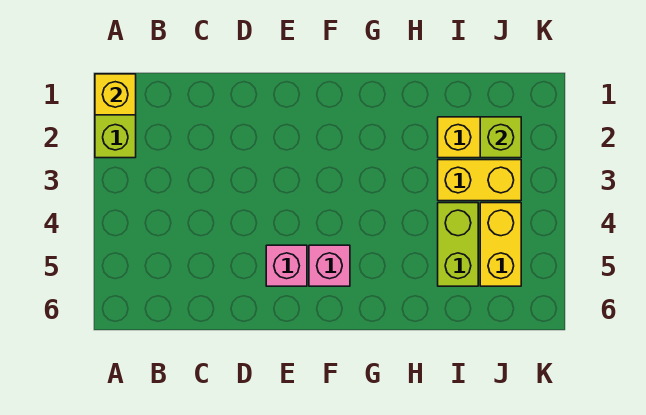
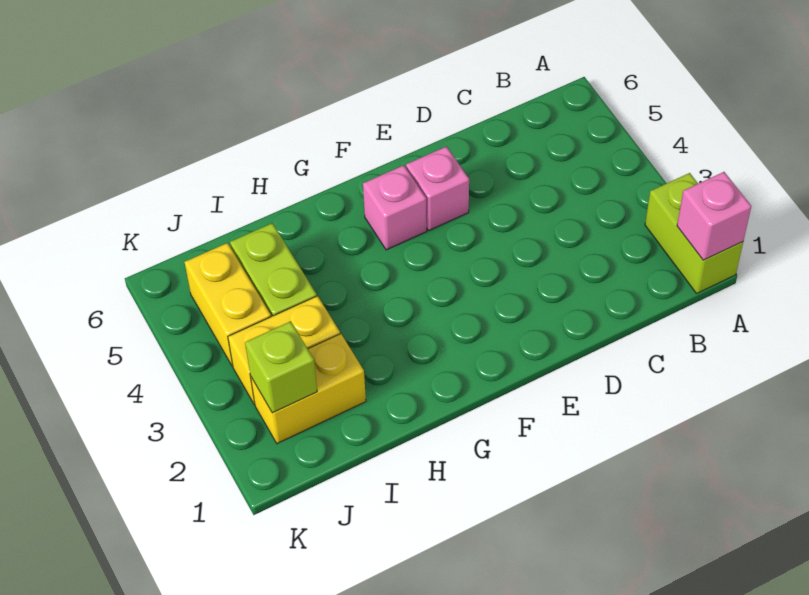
yellow brick A1 level 2 -> pink brick A1 level 2

